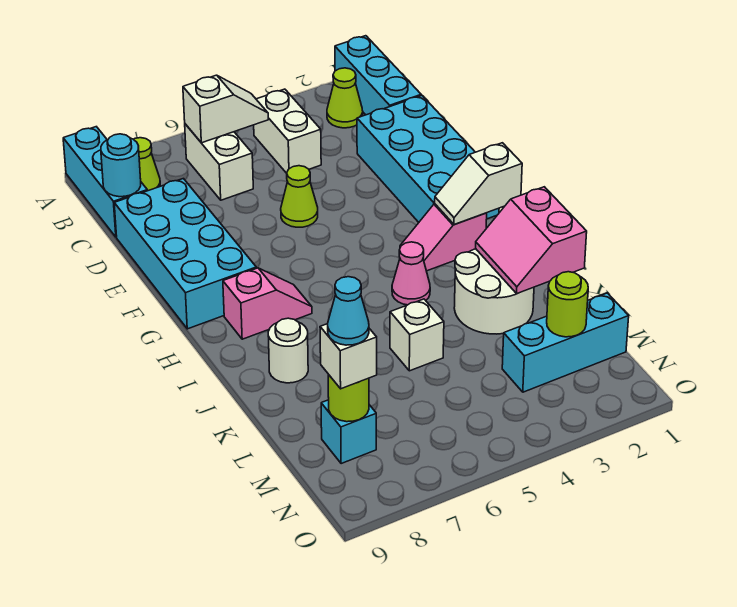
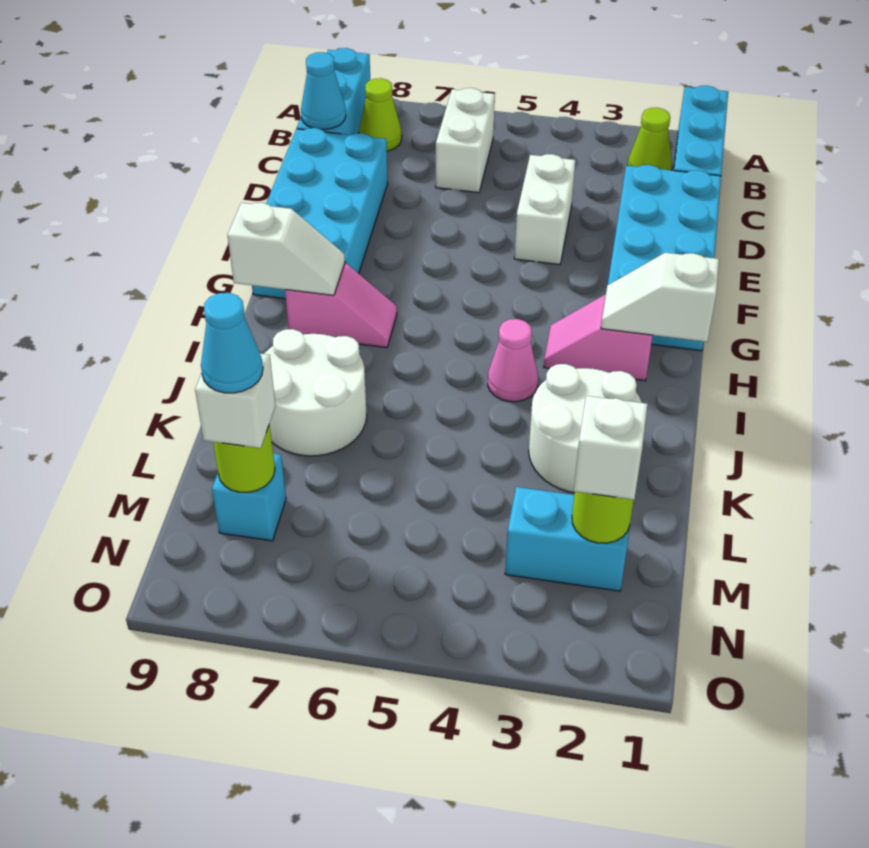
white brick B4:C4 level 1 -> white brick D4:E4 level 1
white slope B5:B6 level 2 top 6 -> white slope H8:H9 level 2 top 9
cyan round brick C9 level 2 -> cyan cone C9 level 2
lime cone E5 level 1 -> none
pink slope J1:K2 level 2 top 1 -> none
white round brick J8 level 1 -> white round brick J7:K8 level 1
white brick K5 level 1 -> white brick M2 level 3
cyan brick M1:M3 level 1 -> cyan brick M2:M3 level 1

